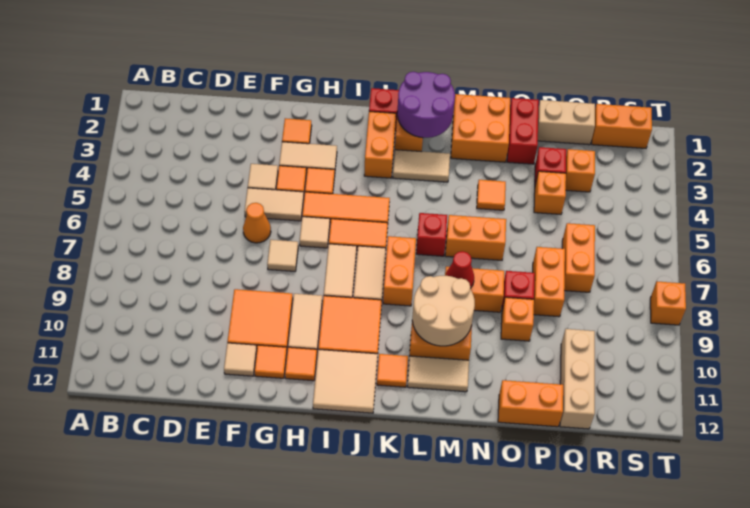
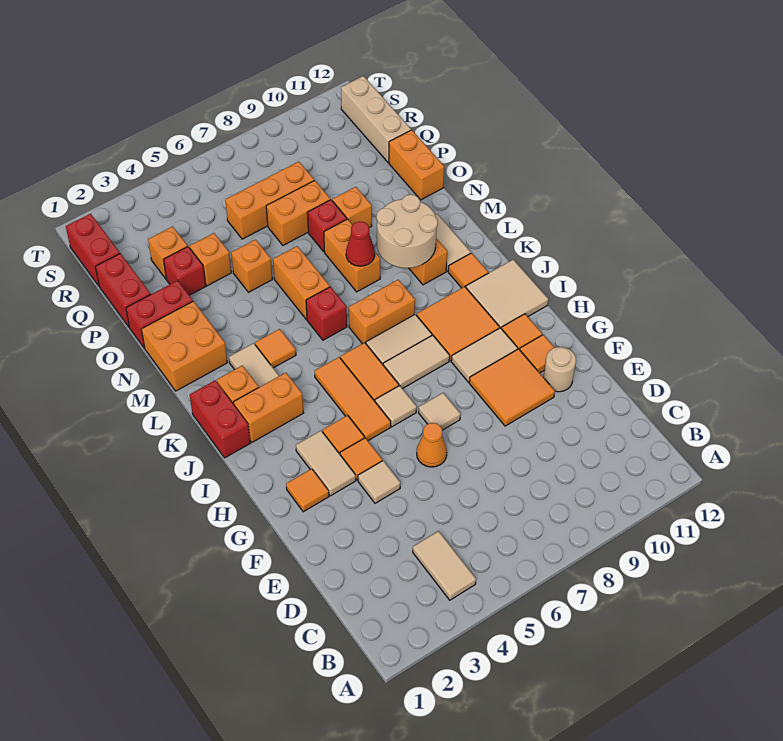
tan tile F5:G5 level 1 -> tan tile B4:C4 level 1
tan tile F11 level 1 -> tan round brick F11 level 1
purple round brick K1:L2 level 2 -> none
orange tile N4 level 1 -> orange tile L4 level 1
tan brick P1:Q1 level 1 -> red brick P1:Q1 level 1
orange brick Q6:Q7 level 1 -> orange brick Q6:Q8 level 1
tan brick Q10:Q12 level 1 -> tan brick Q12:S12 level 1
orange brick R1:S1 level 1 -> red brick R1:S1 level 1
orange brick T8 level 1 -> orange brick O5 level 1

